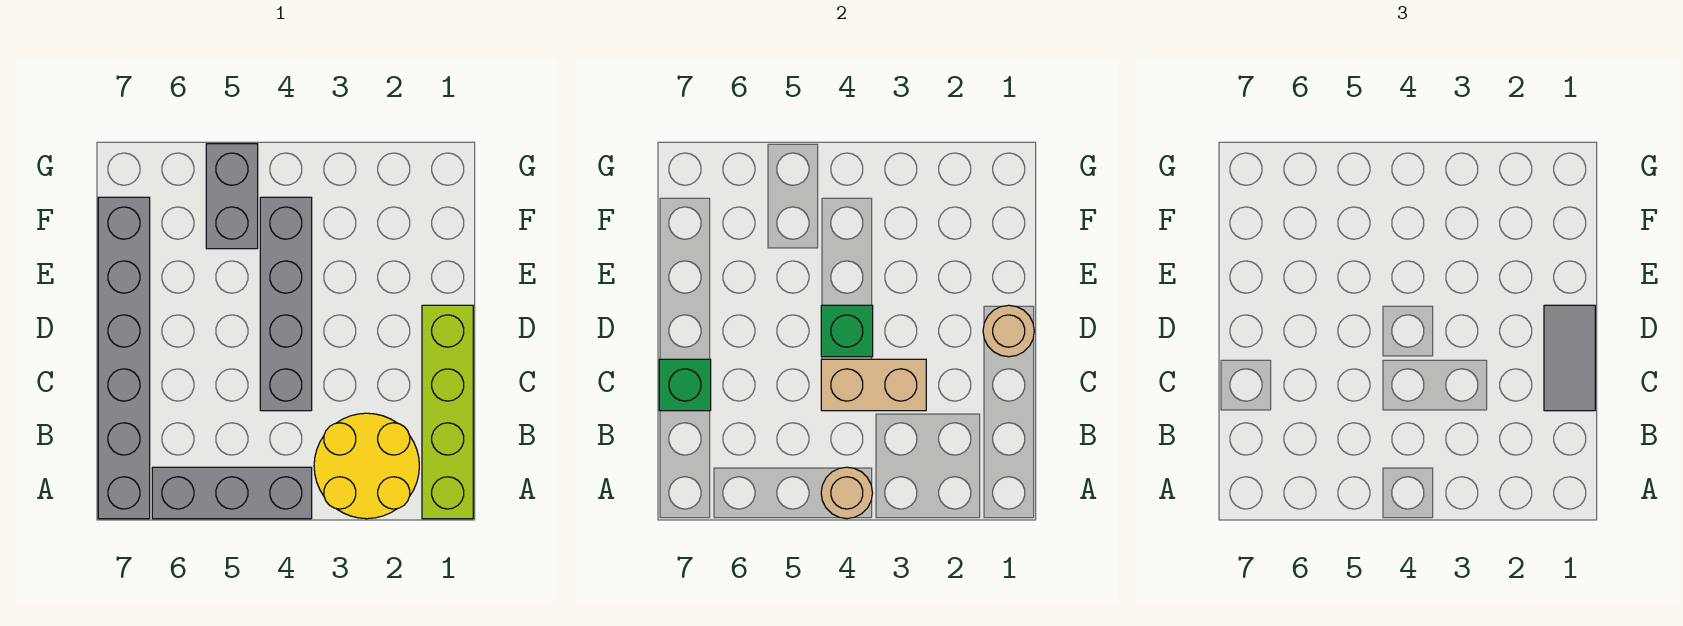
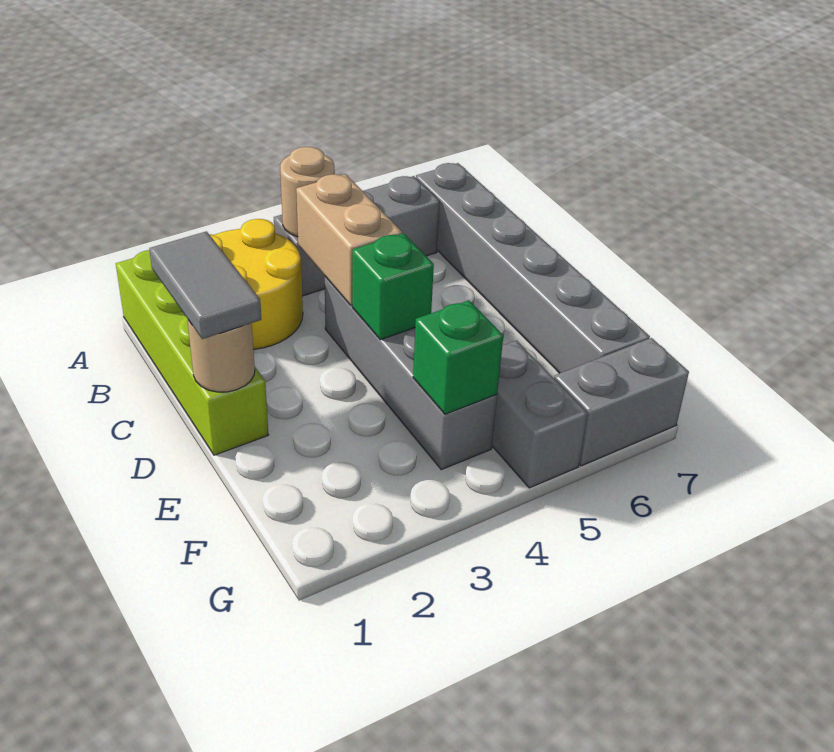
tan brick C3:C4 level 2 -> tan brick B4:C4 level 2
green brick C7 level 2 -> green brick F4 level 2
none -> grey brick G6:G7 level 1

